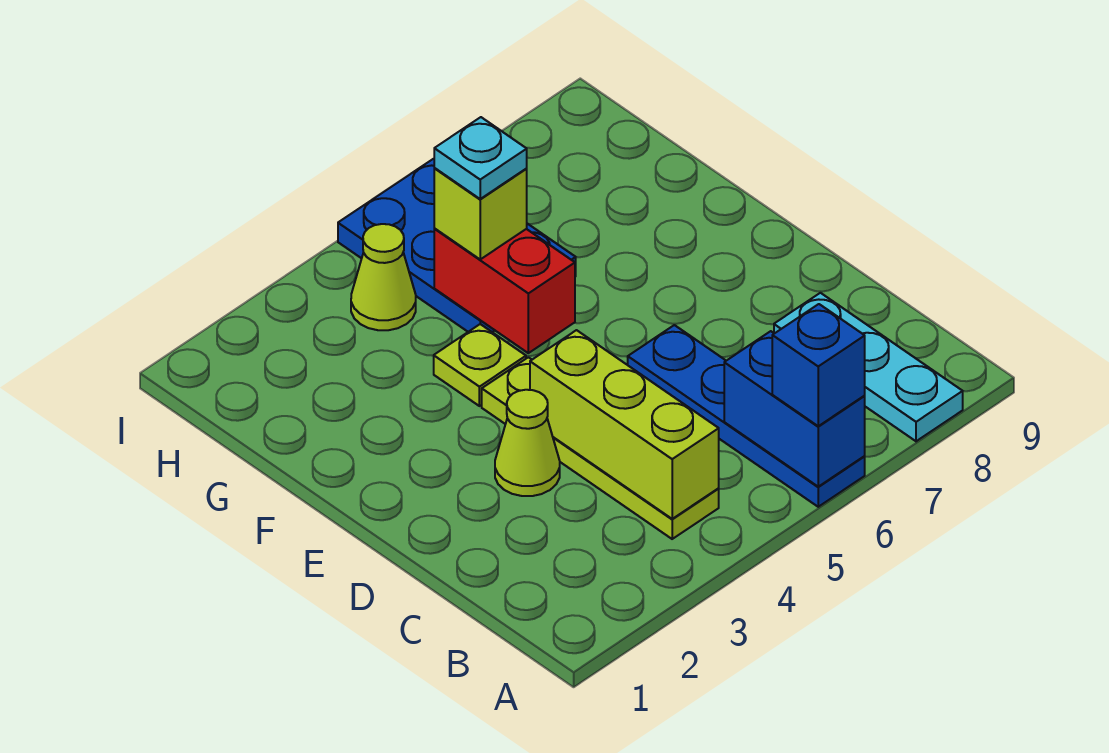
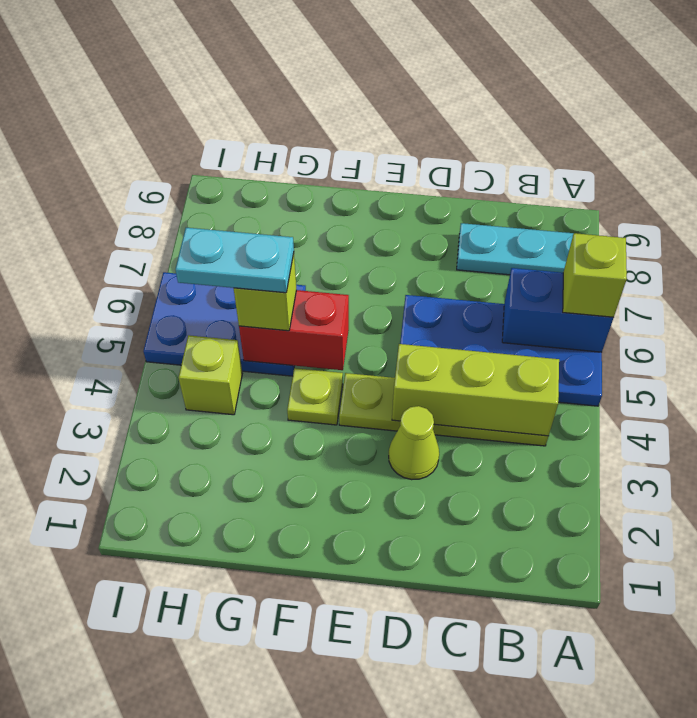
blue plate A6:D6 level 1 -> blue plate A5:D6 level 1
blue brick A6 level 3 -> lime brick A6 level 3
cyan plate G5 level 4 -> cyan plate G5:H5 level 4
lime cone H4 level 1 -> lime brick H4 level 1

